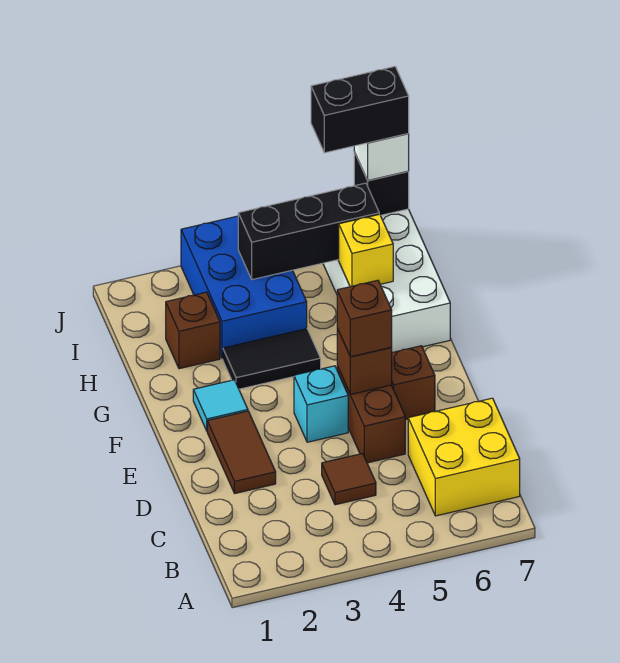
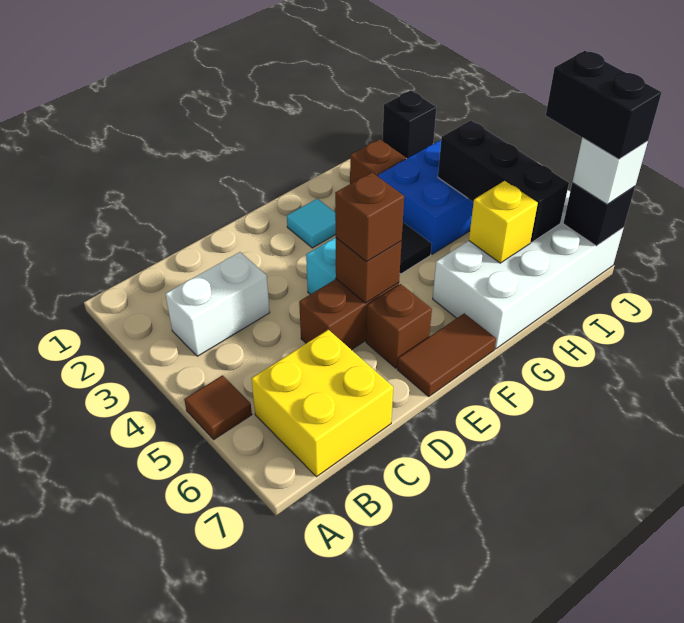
none -> white brick B3:C3 level 1
brown tile C4 level 1 -> brown tile A5 level 1
brown tile D2:E2 level 1 -> brown tile E7:F7 level 1
none -> black brick J1 level 1

